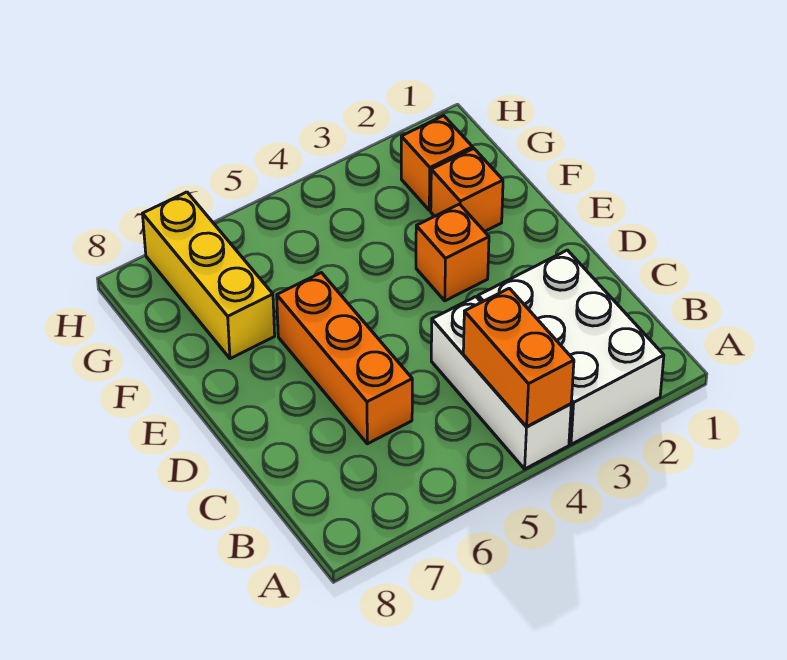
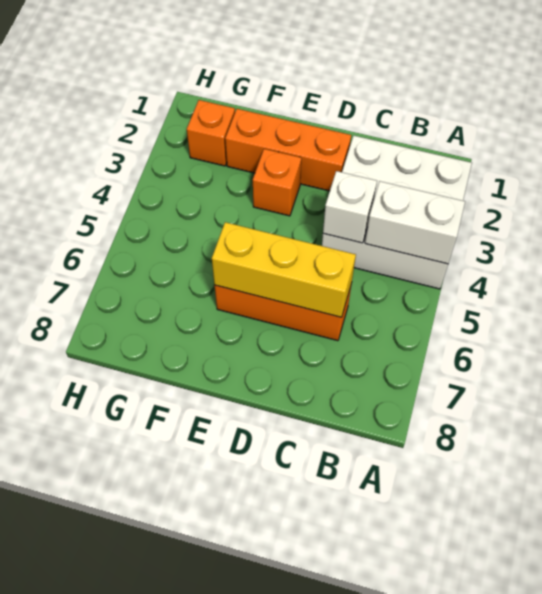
orange brick A4:B4 level 2 -> white brick A4:B4 level 2
none -> white brick C4 level 2
orange brick F2 level 1 -> orange brick D2:F2 level 1
yellow brick F7:H7 level 1 -> yellow brick C6:E6 level 2

